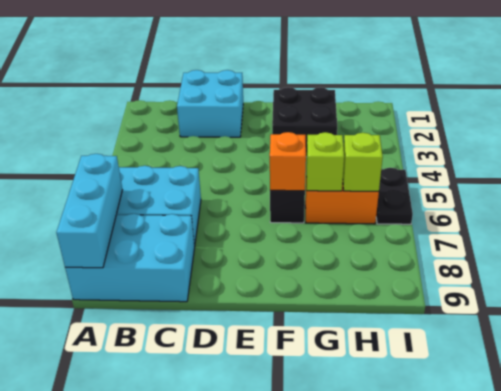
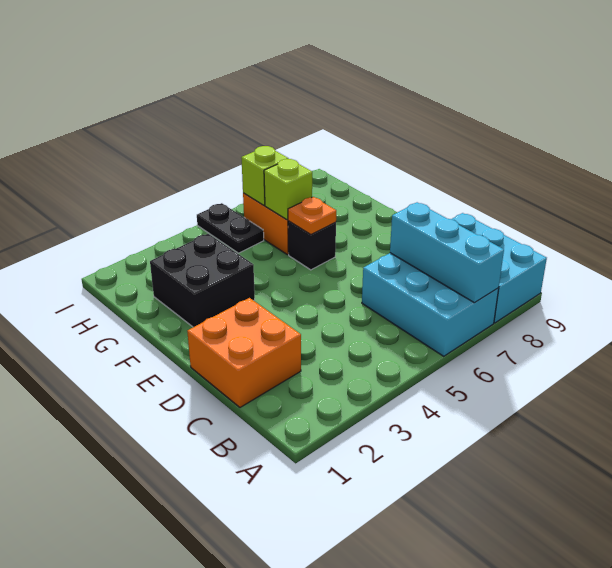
cyan brick A7:A9 level 2 -> cyan brick A7:C7 level 2
cyan brick C1:D2 level 1 -> orange brick C1:D2 level 1
orange brick F6 level 2 -> orange plate F6 level 2
black plate I5:I6 level 1 -> black plate H5:I5 level 1

